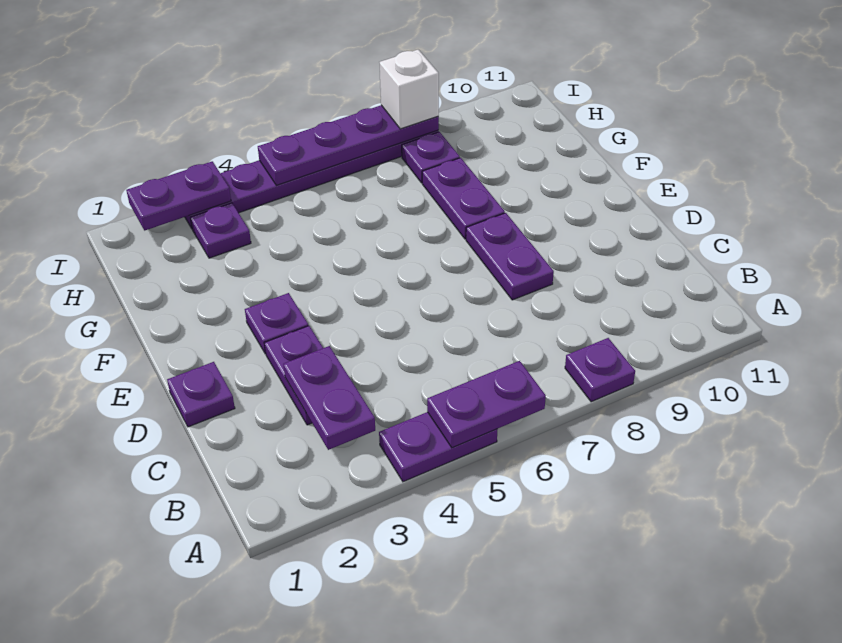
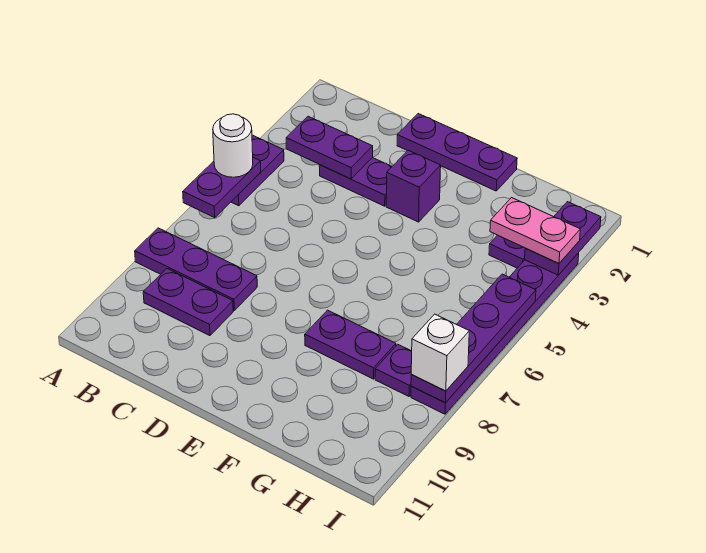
none -> white round brick A5 level 3
purple plate A8 level 1 -> purple plate A8:C8 level 1
purple plate D1 level 1 -> purple plate D1:F1 level 1
purple plate D8:E8 level 1 -> purple plate B9:C9 level 1
purple plate E3 level 1 -> purple brick E3 level 1
none -> pink plate H3:I3 level 3

